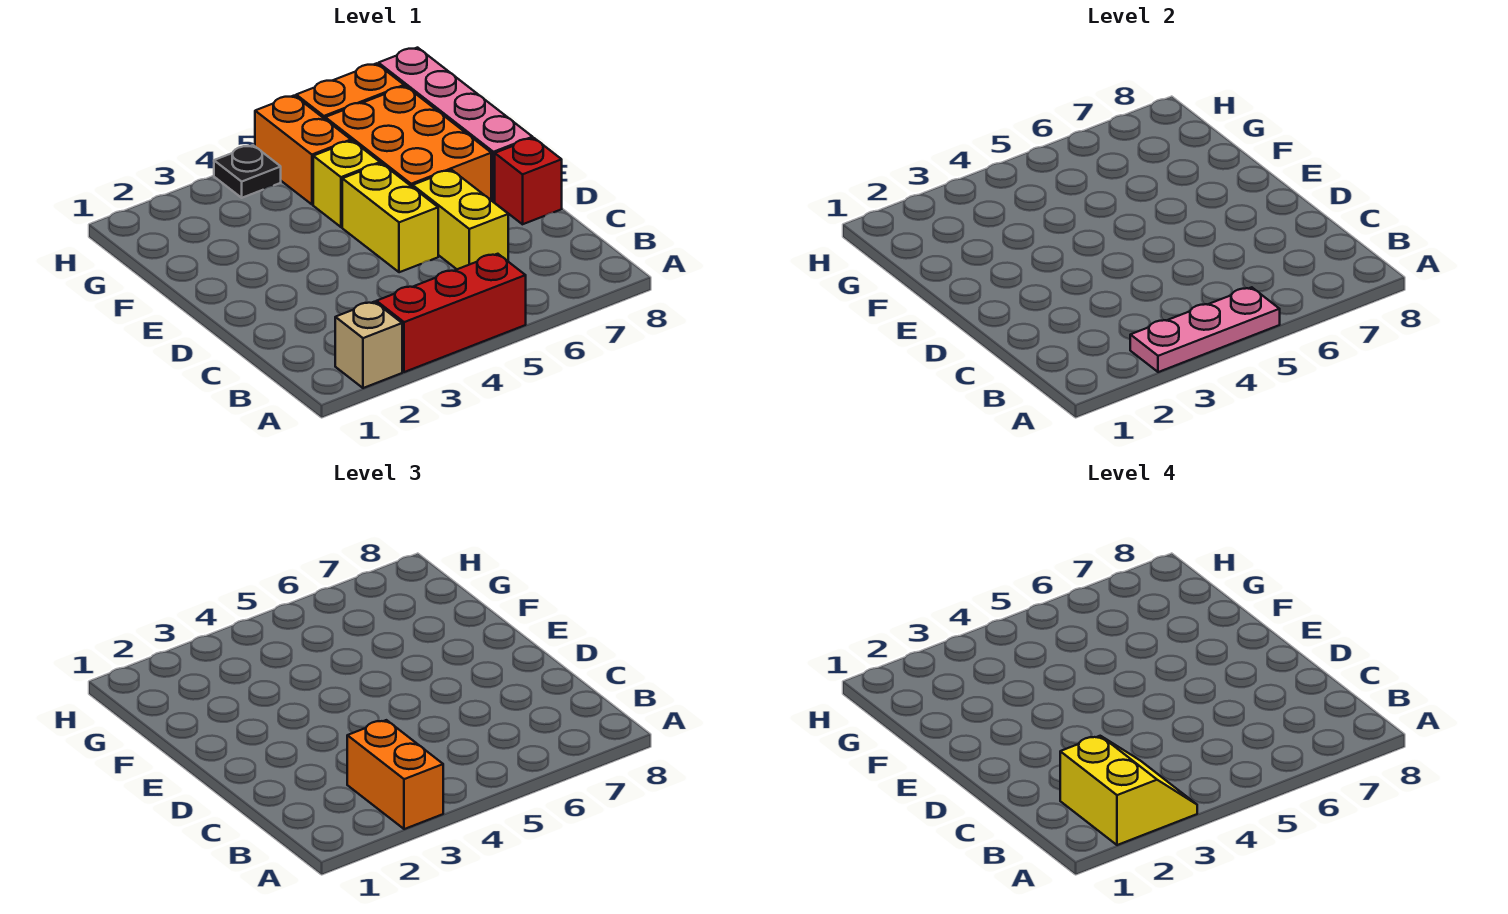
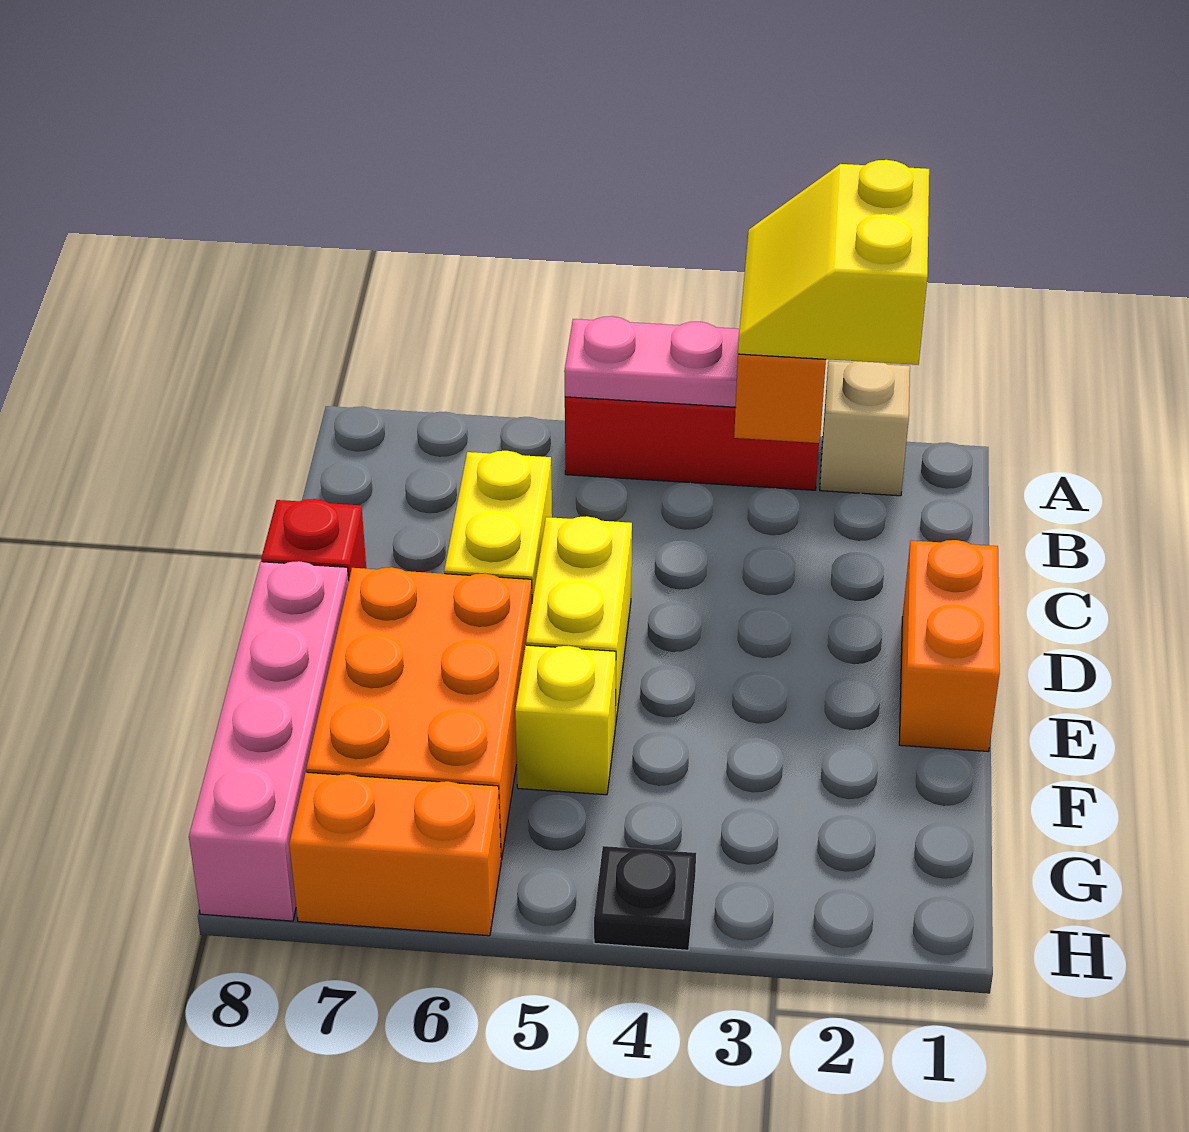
orange brick G5:H5 level 1 -> orange brick D1:E1 level 1

